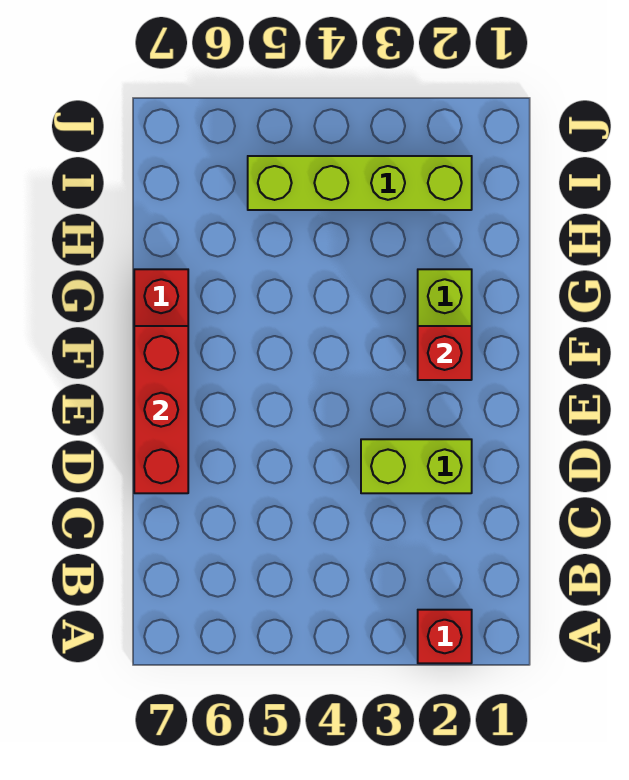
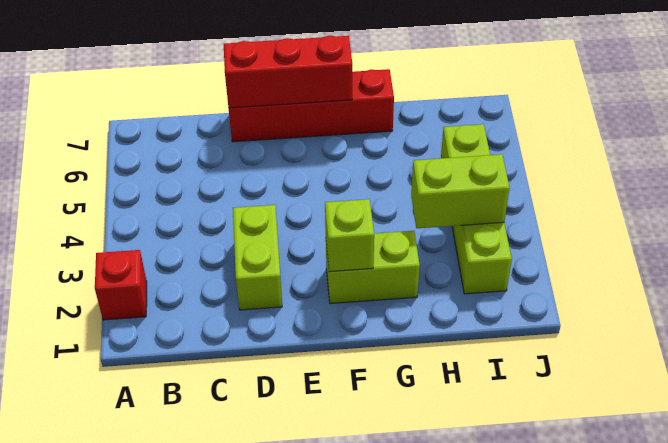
red brick F2 level 2 -> lime brick F2 level 2
none -> lime brick H3:I3 level 2

